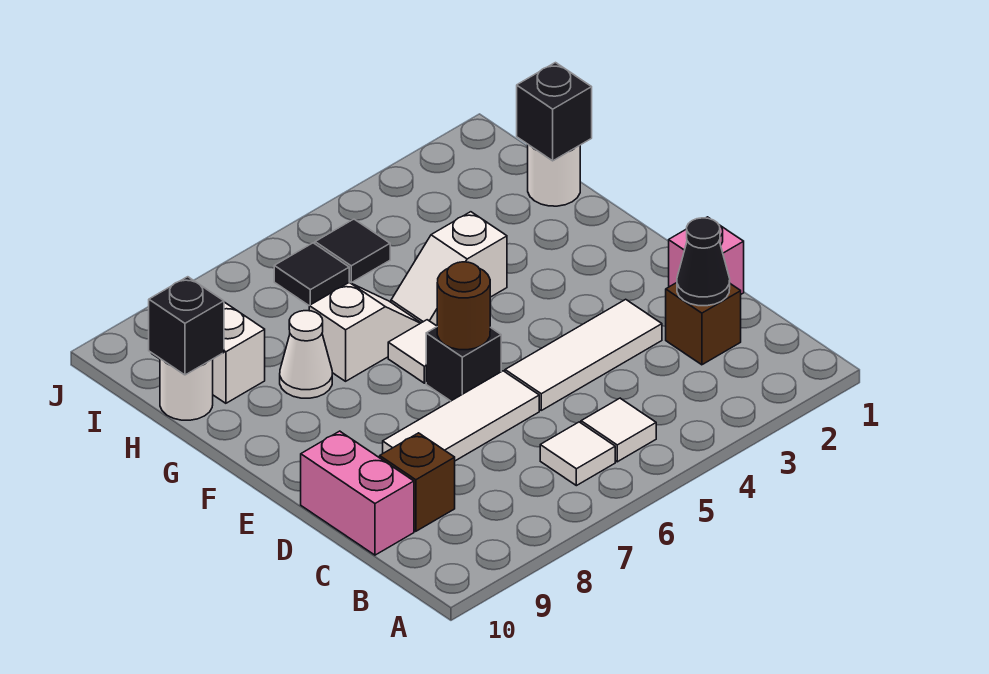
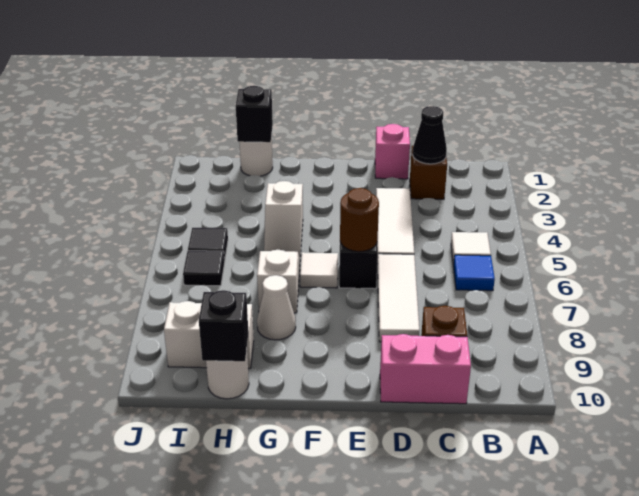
white tile B6 level 1 -> blue tile B6 level 1

